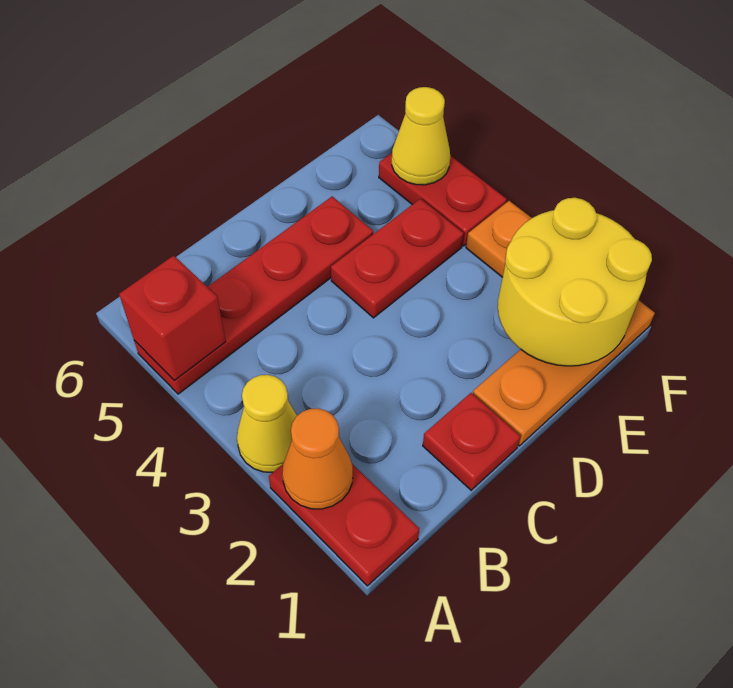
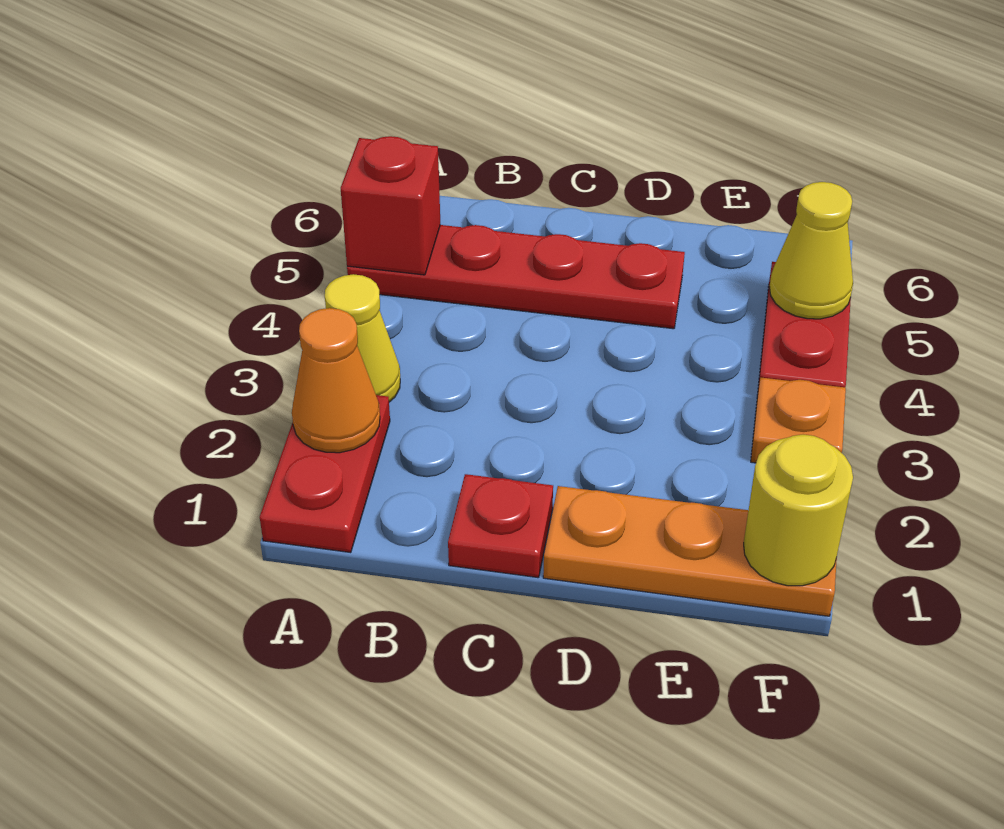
red plate D4:E4 level 1 -> none
yellow round brick E1:F2 level 2 -> yellow round brick F1 level 2

